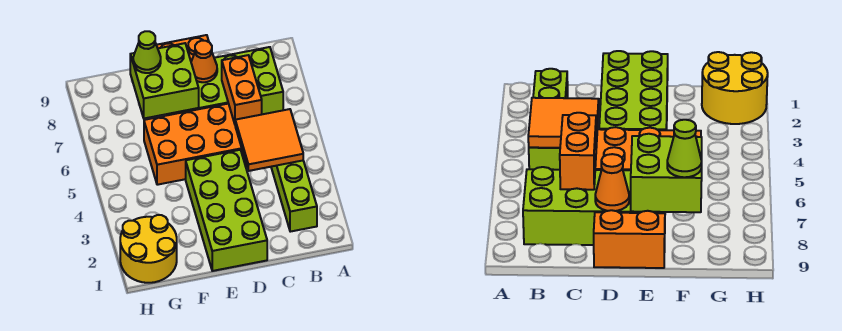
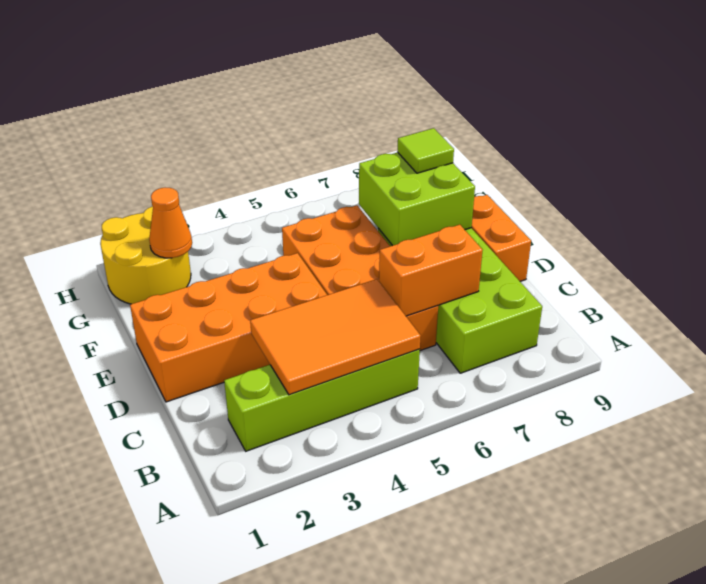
orange tile B4:C5 level 2 -> orange tile B3:C5 level 2
lime brick D1:E4 level 1 -> orange brick D1:E4 level 1
orange cone D8 level 2 -> orange cone G2 level 2
lime cone F8 level 3 -> lime tile F8 level 3

